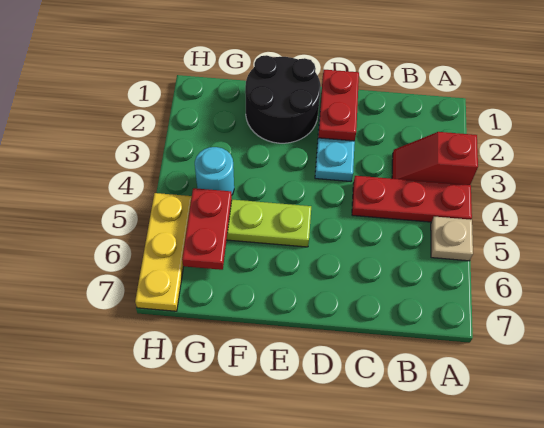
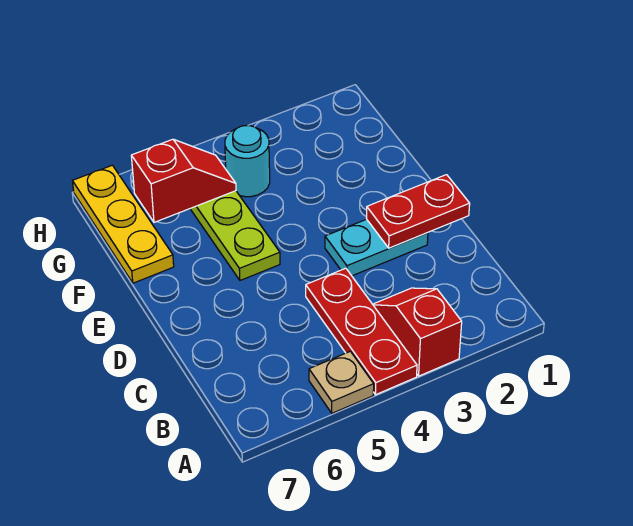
black round brick E1:F2 level 1 -> none
red plate G5:G6 level 2 -> red slope G5:G6 level 2 top 6
yellow plate H5:H7 level 1 -> yellow plate F7:H7 level 1

